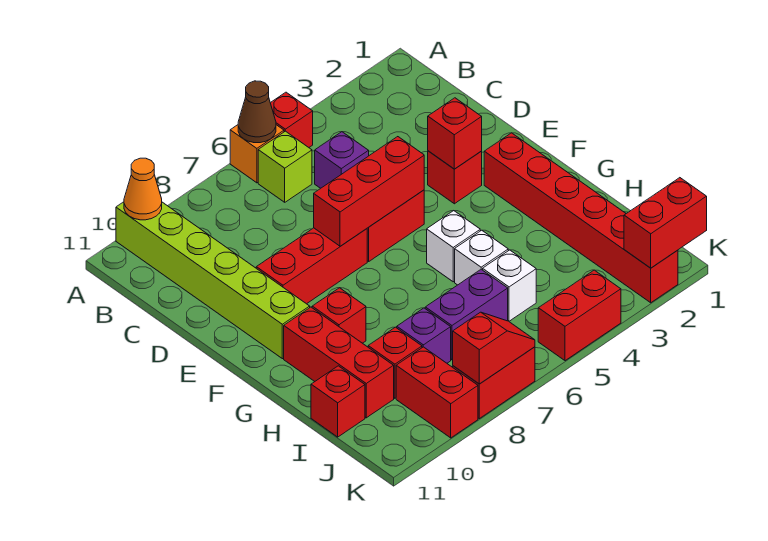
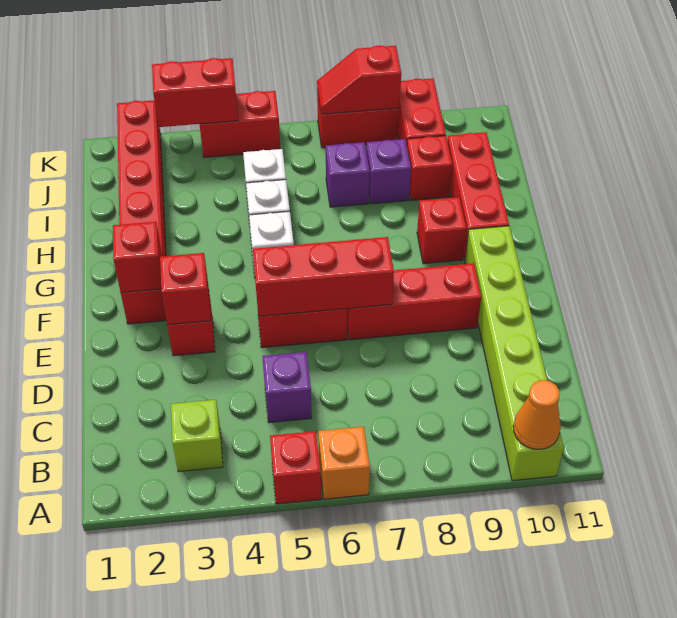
brown cone A6 level 2 -> none
lime brick B6 level 1 -> lime brick B3 level 1
purple brick I6:I7 level 1 -> purple brick I7 level 1
red brick I11 level 1 -> red brick F2 level 2
red brick K1:K2 level 2 -> red brick K3:K4 level 2

